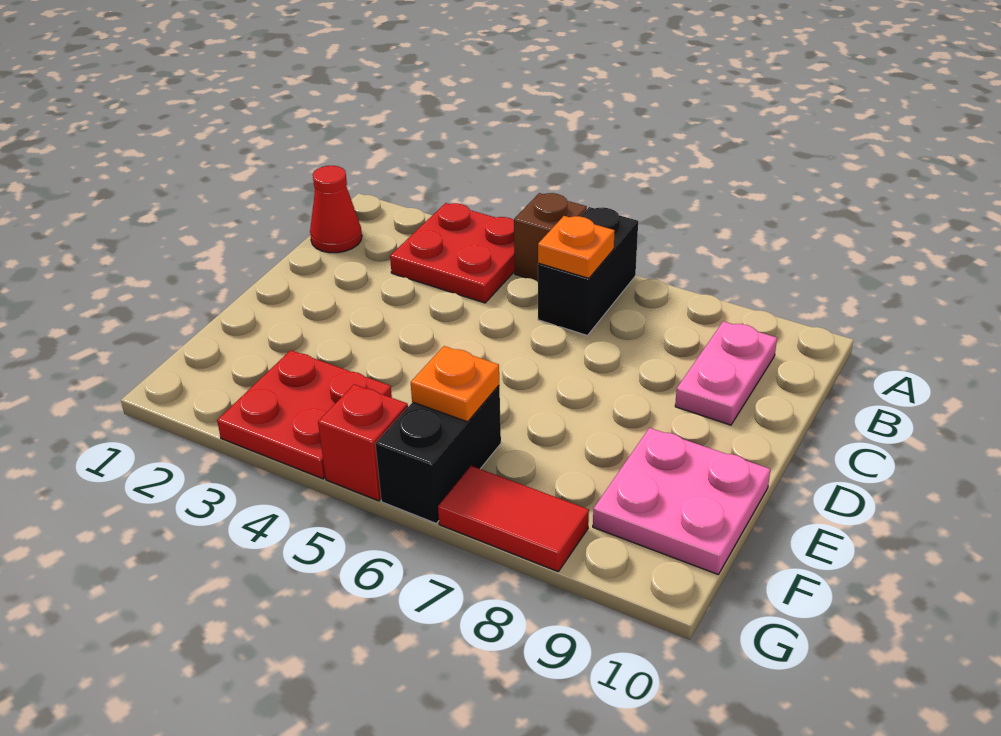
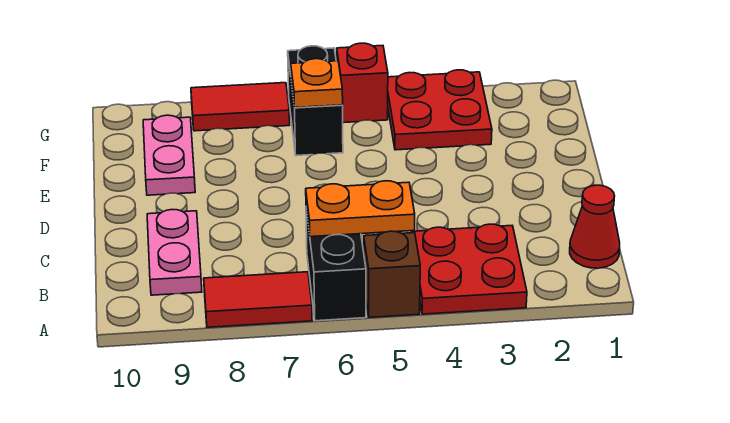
none -> red tile A7:A8 level 1
orange plate B6 level 2 -> orange plate B5:B6 level 2
pink plate E9:F10 level 1 -> pink plate E9:F9 level 1

